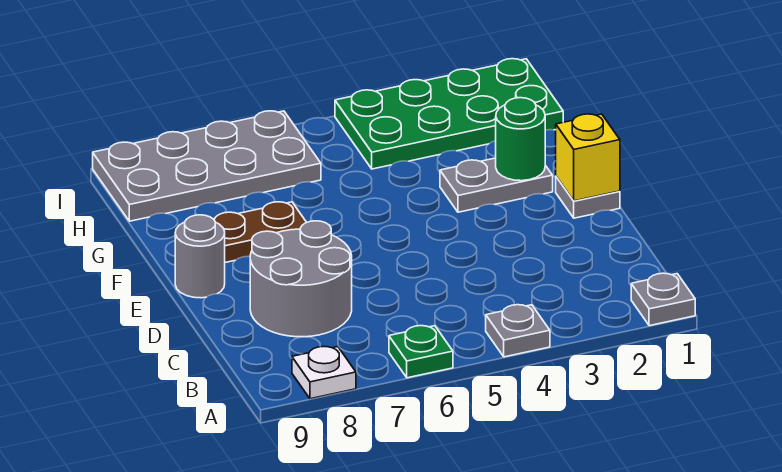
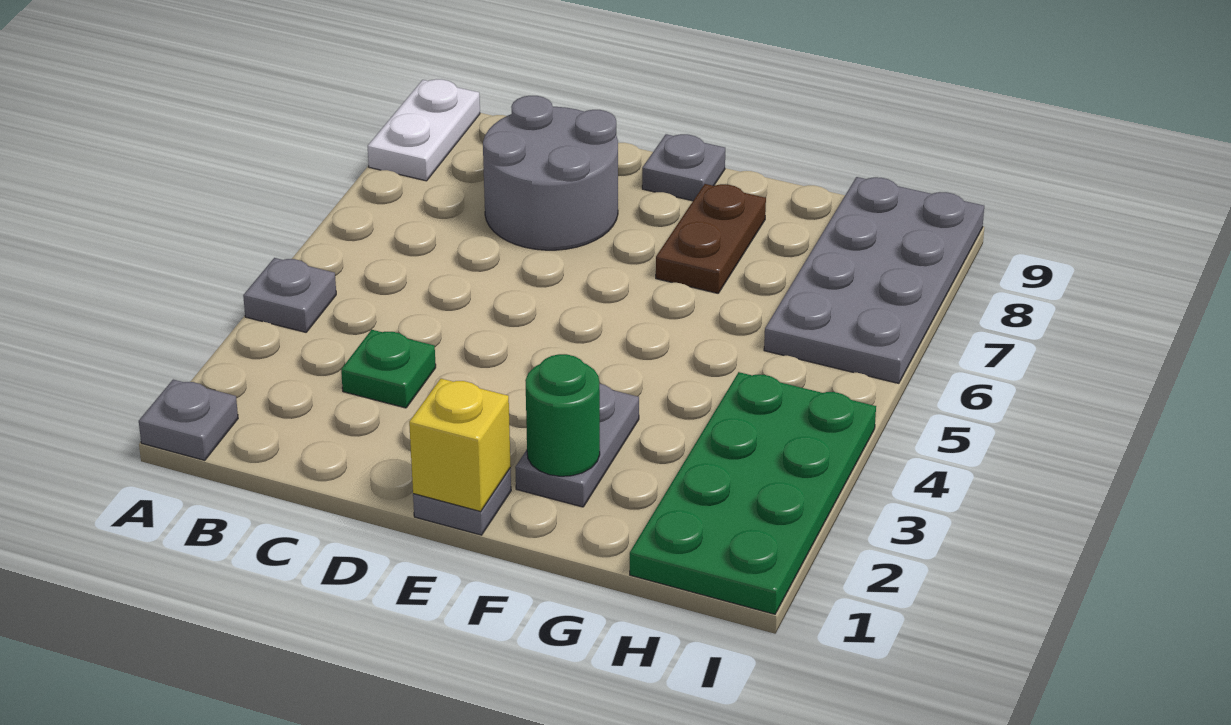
green plate A6 level 1 -> green plate C3 level 1
white plate A8 level 1 -> white plate A8:A9 level 1
grey round brick E9 level 1 -> grey plate E9 level 1

